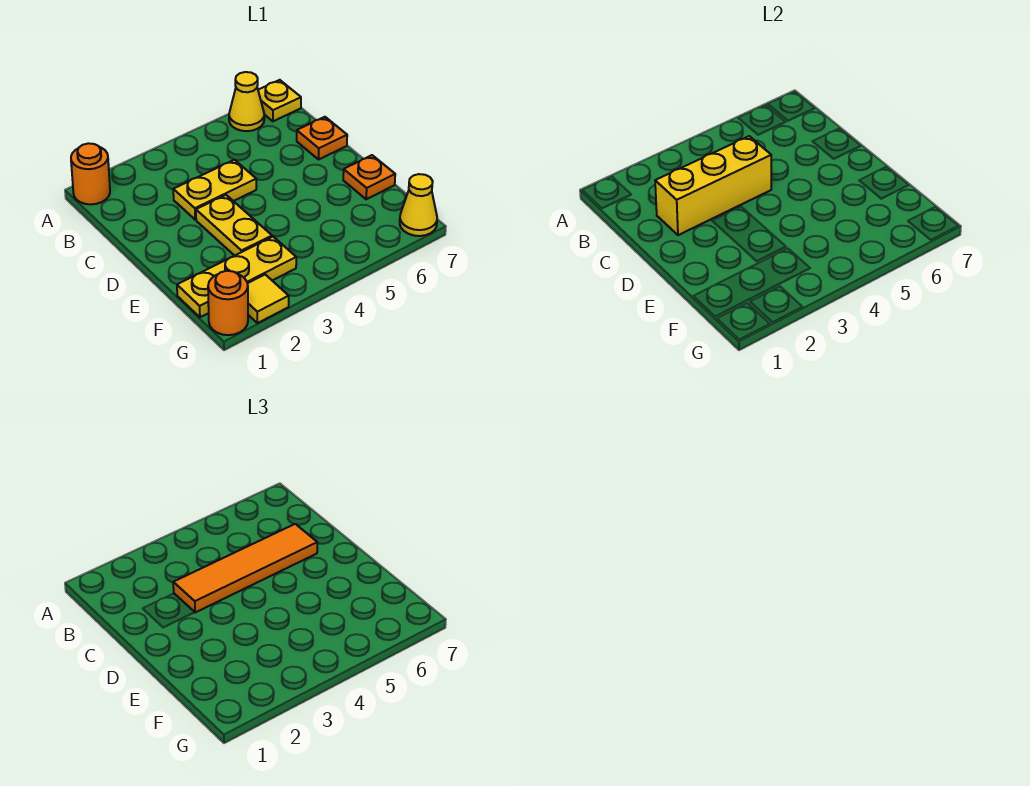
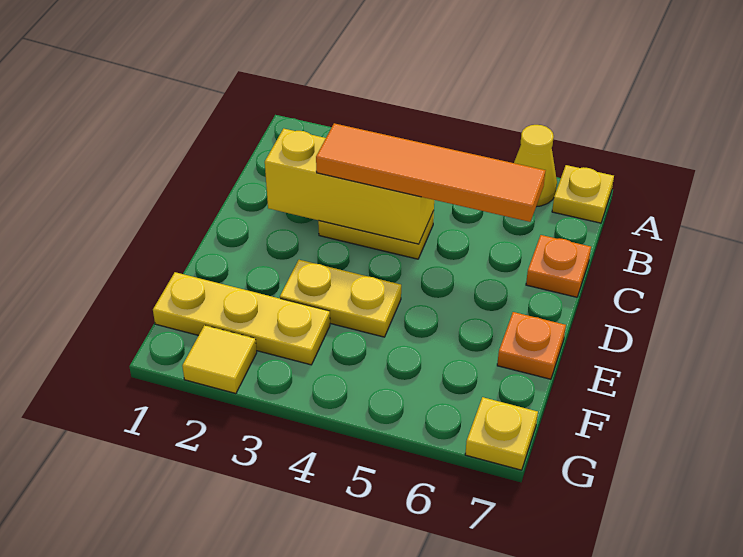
orange round brick A1 level 1 -> none
yellow plate D3:E3 level 1 -> yellow plate E3:E4 level 1
orange round brick G1 level 1 -> none
yellow cone G7 level 1 -> yellow plate G7 level 1

